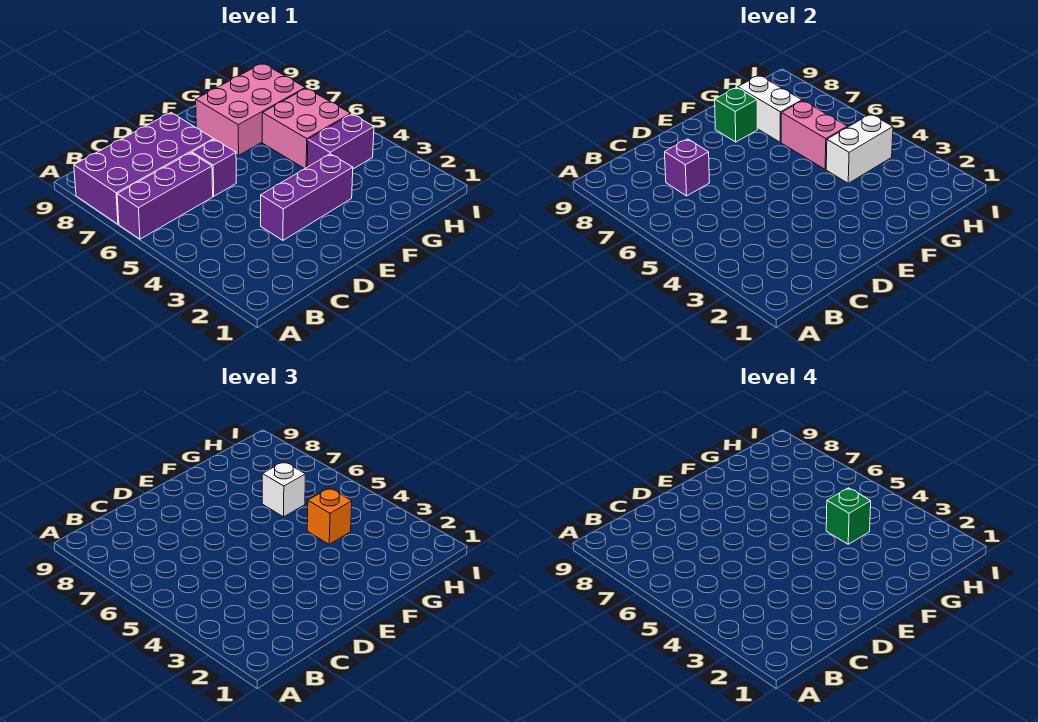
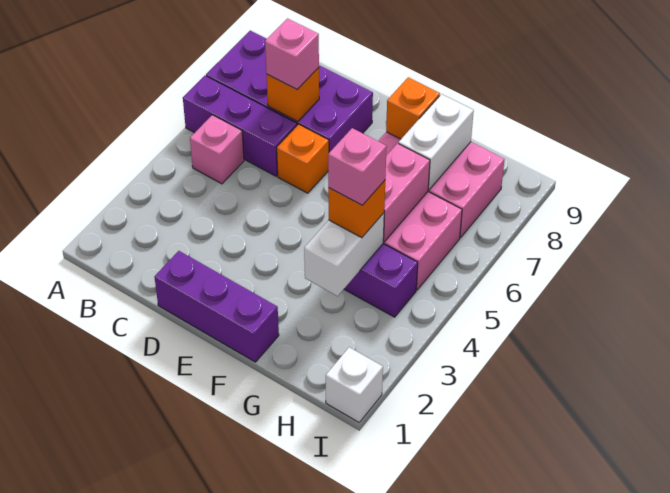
none -> pink brick B5 level 1
purple brick C7 level 2 -> orange brick C7 level 2
none -> pink brick C7 level 3
purple brick D3:F3 level 1 -> purple brick D1:F1 level 1
purple brick D6 level 1 -> orange brick D6 level 1
green brick F8 level 2 -> orange brick F8 level 2
white brick G4:H4 level 2 -> white brick G3:G4 level 2
green brick G4 level 4 -> pink brick G4 level 4
white brick G6 level 3 -> white brick I1 level 1

